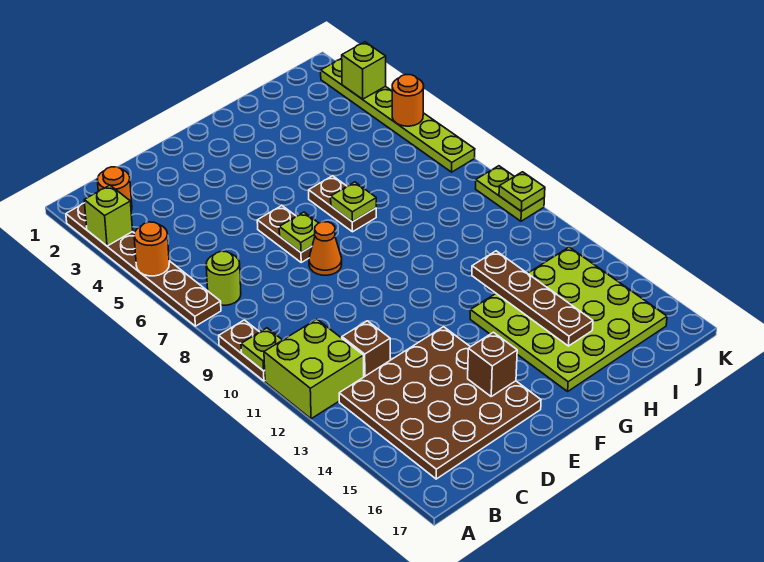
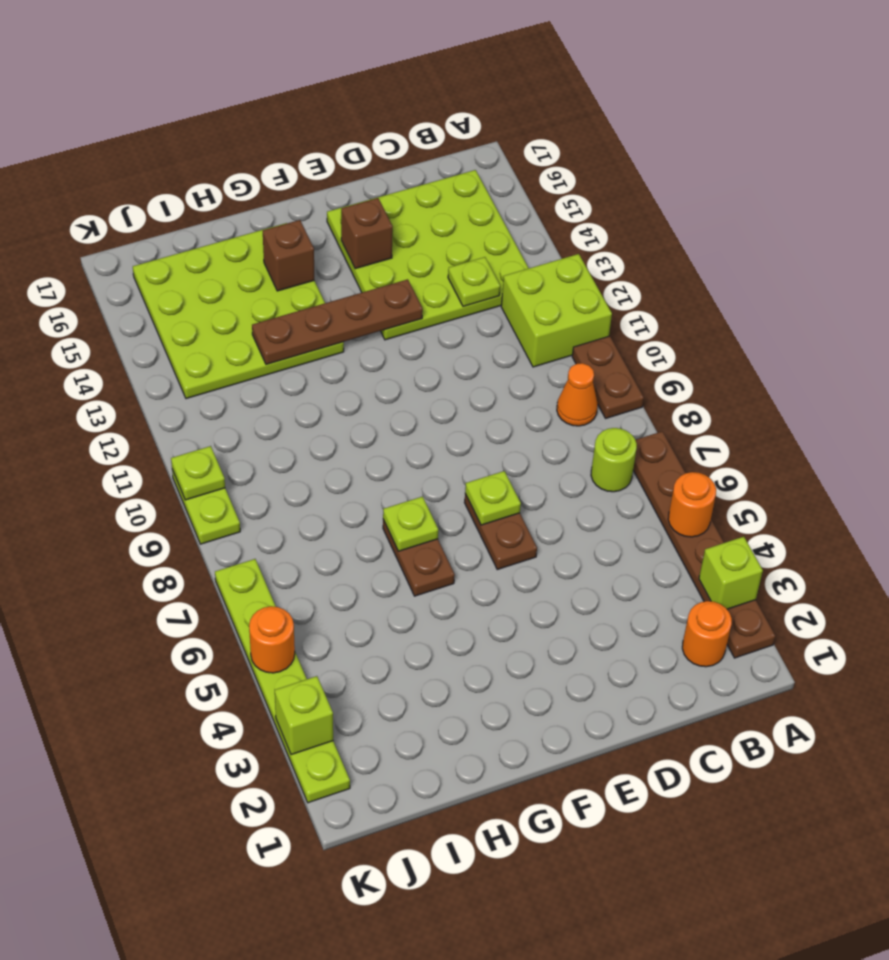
lime plate A10 level 2 -> lime plate C13 level 2
brown plate B13:E16 level 1 -> lime plate B13:E16 level 1
brown brick C12 level 1 -> brown brick G15 level 2
orange cone E8 level 1 -> orange cone B9 level 1
brown plate H12:H15 level 2 -> brown plate E13:H13 level 2

